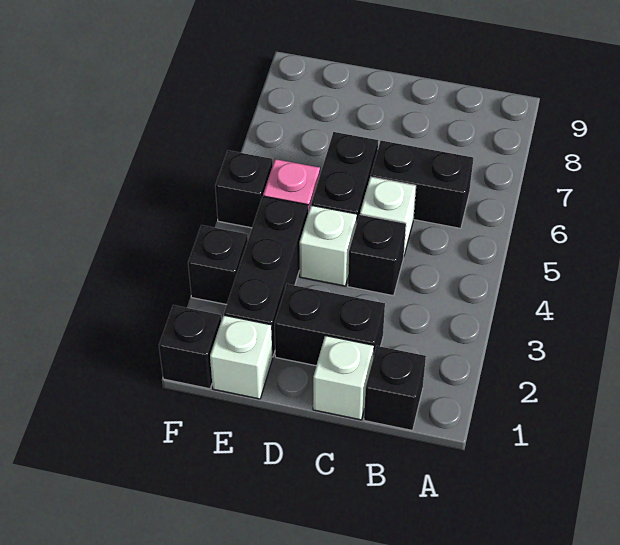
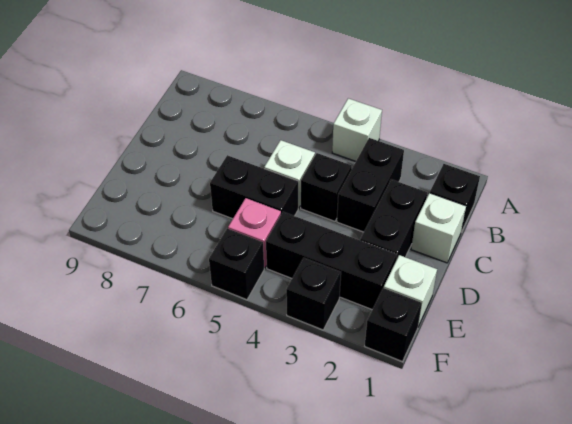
black brick B6:C6 level 1 -> black brick B3:C3 level 1
white brick D4 level 1 -> white brick A4 level 1

